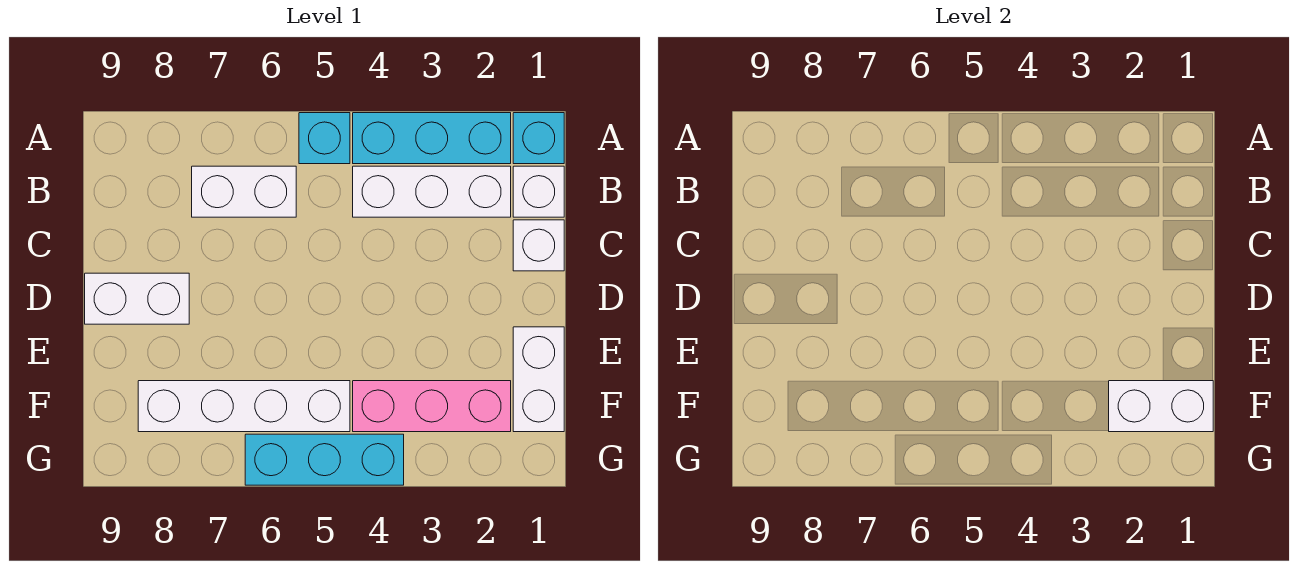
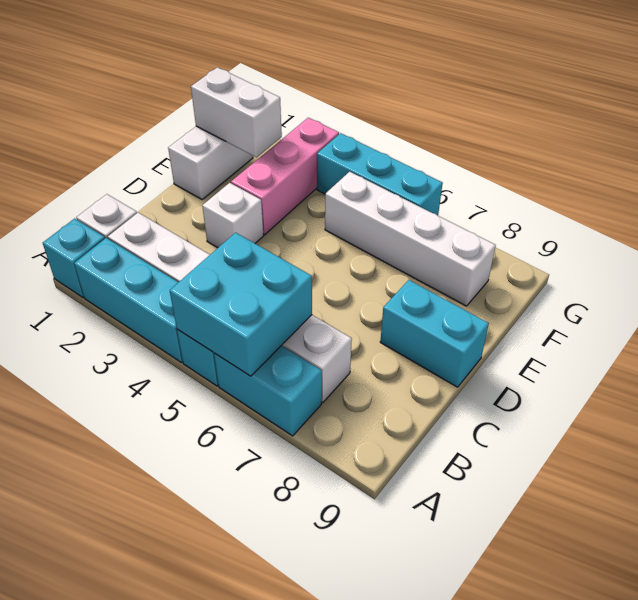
none -> cyan brick A5:B6 level 2
none -> cyan brick A6:A7 level 1
white brick C1 level 1 -> white brick D3 level 1
white brick D8:D9 level 1 -> cyan brick D8:D9 level 1
pink brick F2:F4 level 1 -> pink brick E3:G3 level 1

